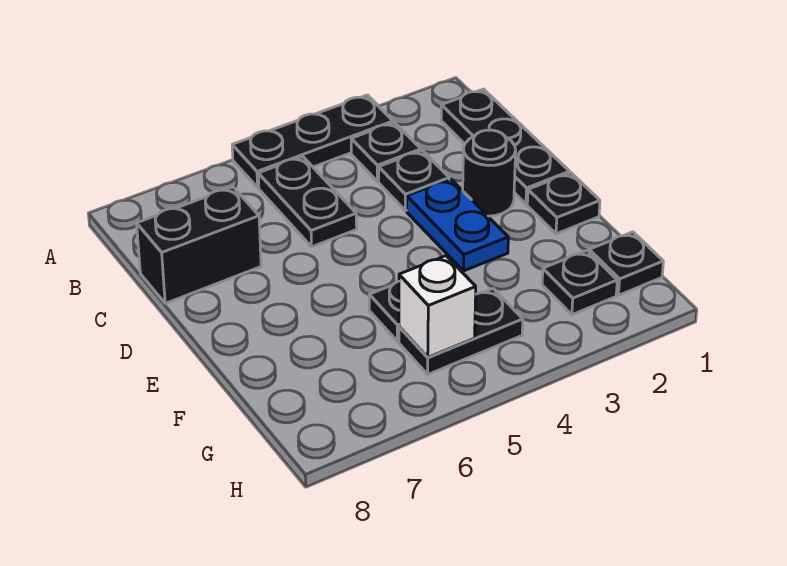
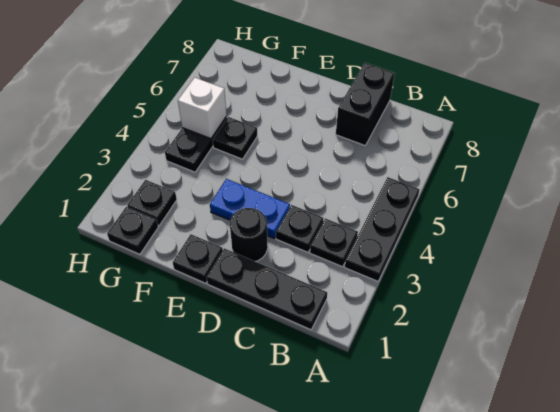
black plate B5:C5 level 1 -> none

